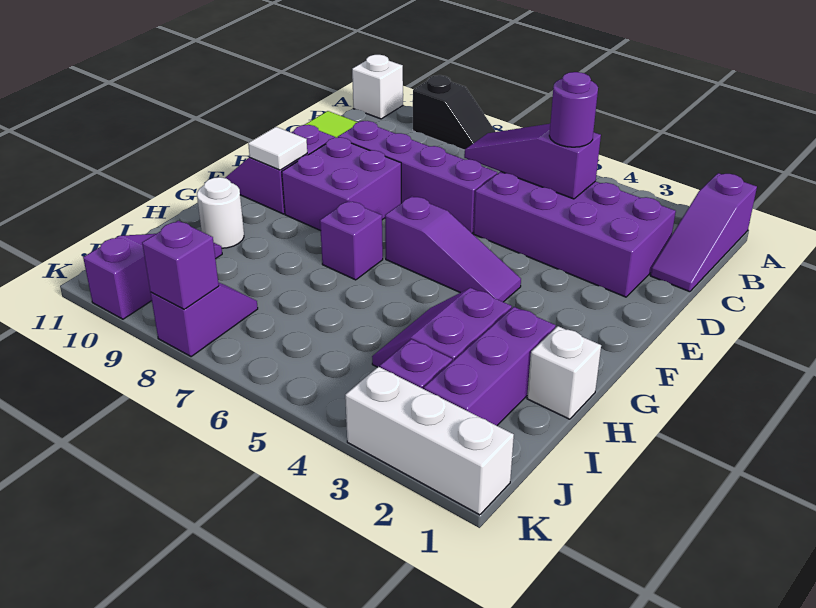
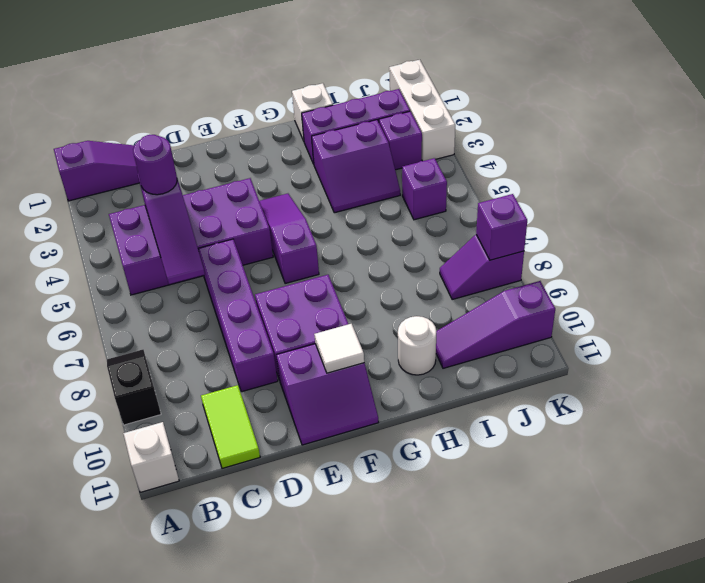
purple brick C2:D5 level 1 -> purple brick B4:E5 level 1
purple brick G7 level 1 -> purple brick J5 level 1

